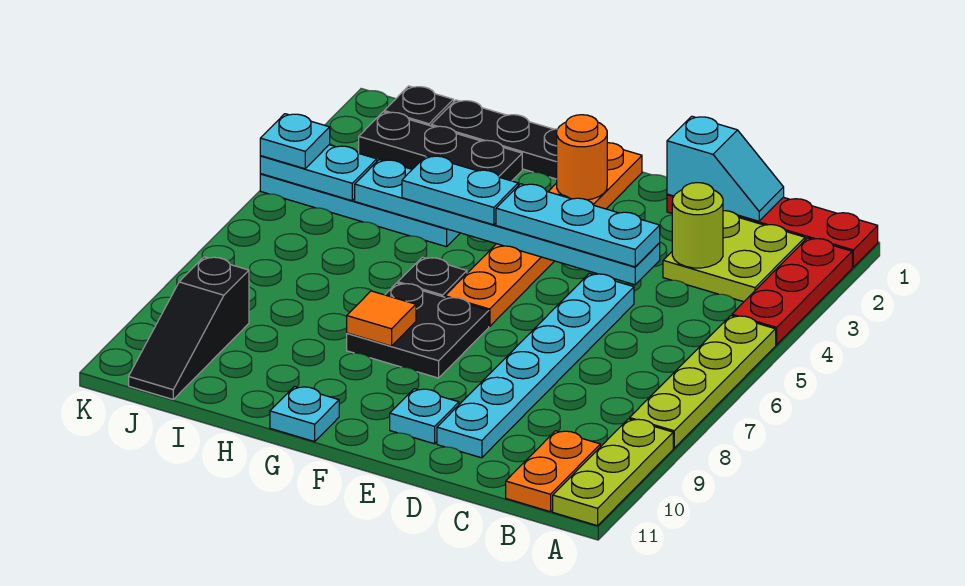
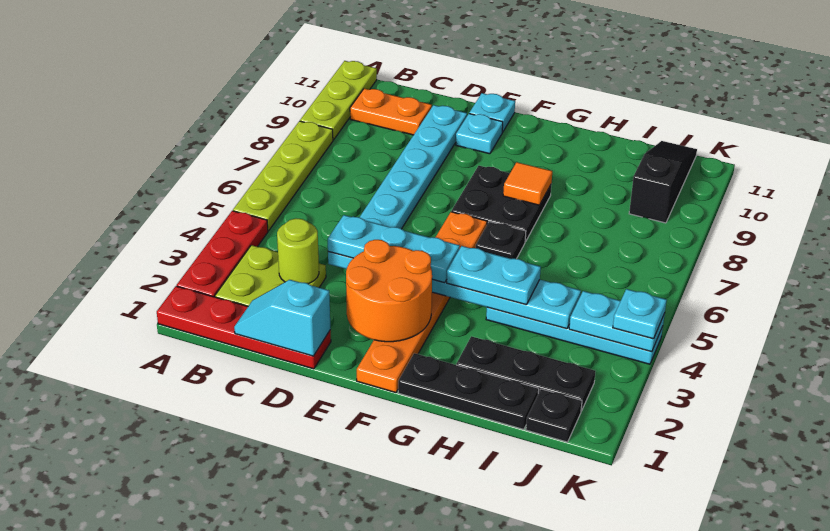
orange plate B10:B11 level 1 -> orange plate B10:C10 level 1
orange round brick F2 level 2 -> orange round brick E2:F3 level 2
cyan plate G11 level 1 -> cyan plate E11 level 1

